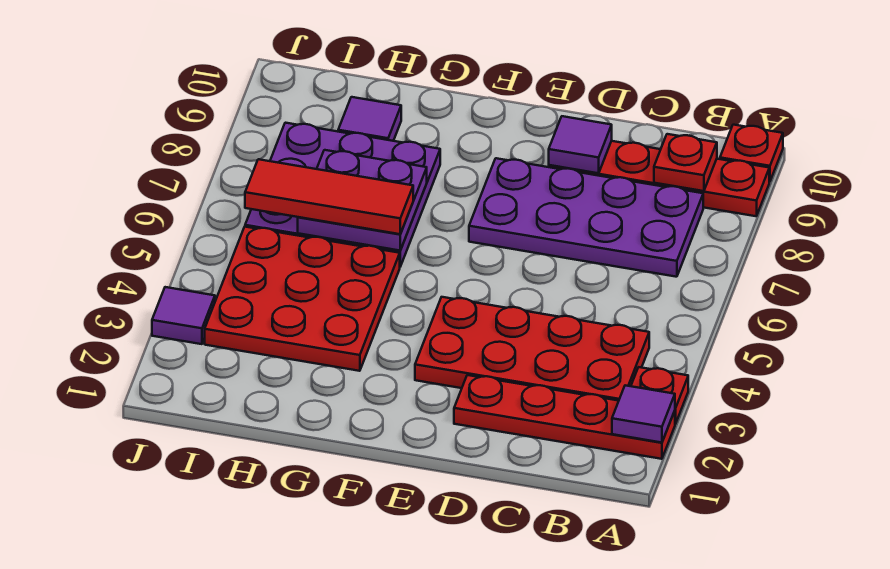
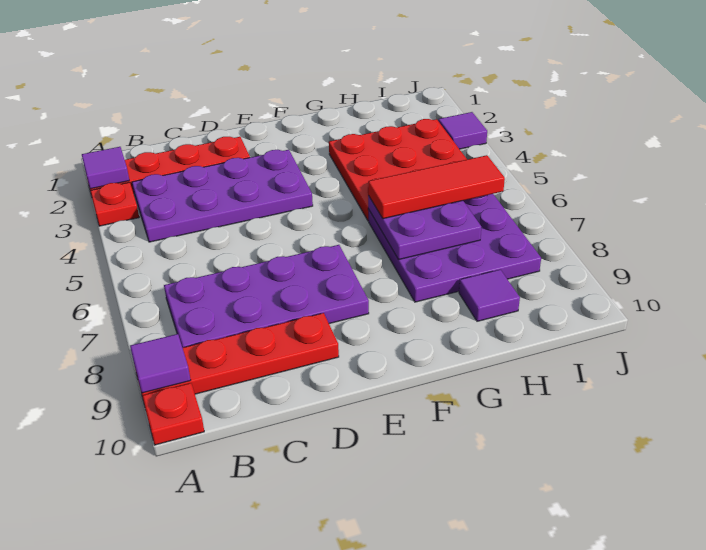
red plate B3:E4 level 1 -> purple plate B3:E4 level 1
red plate B9 level 2 -> none
purple tile D9 level 2 -> purple tile A9 level 2

